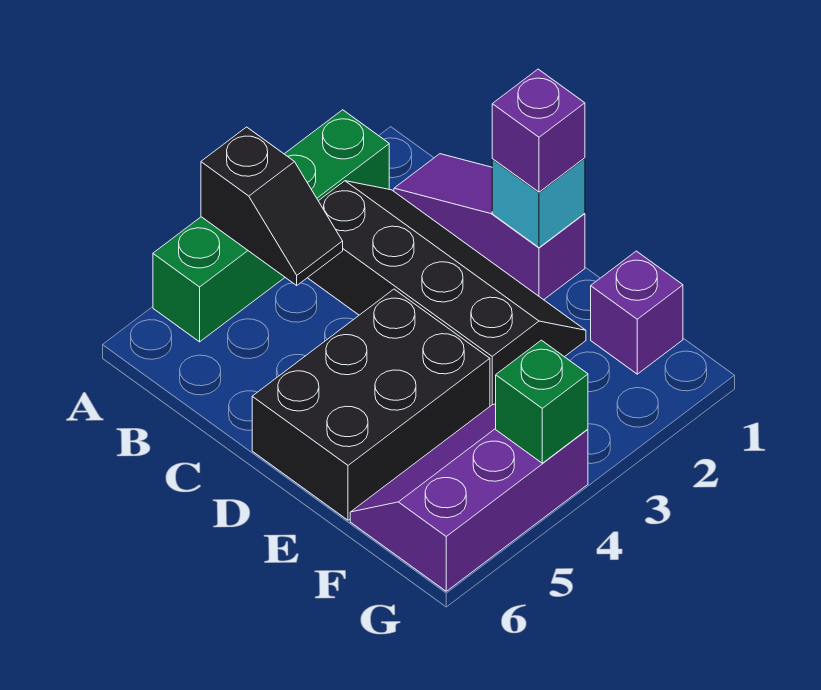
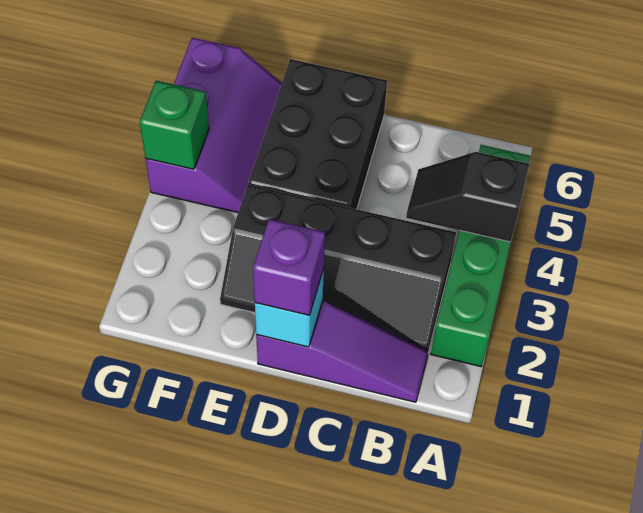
purple brick F1 level 1 -> none

